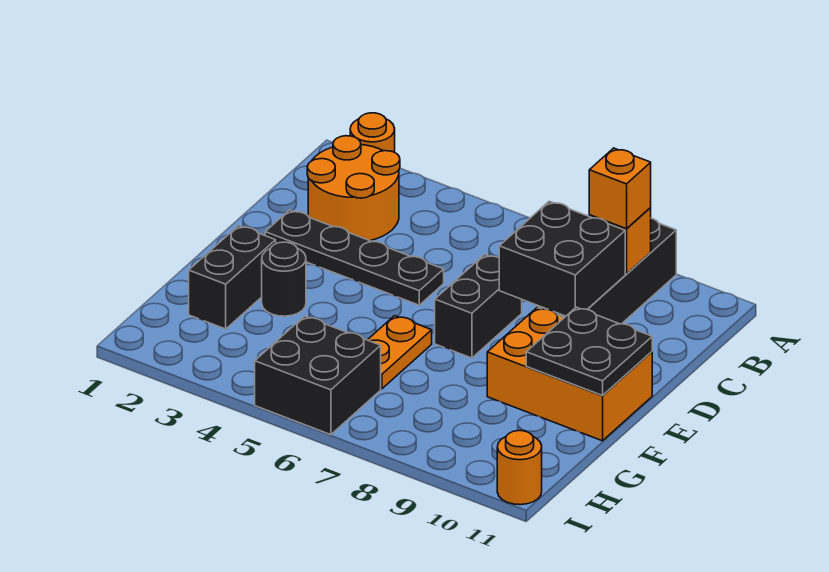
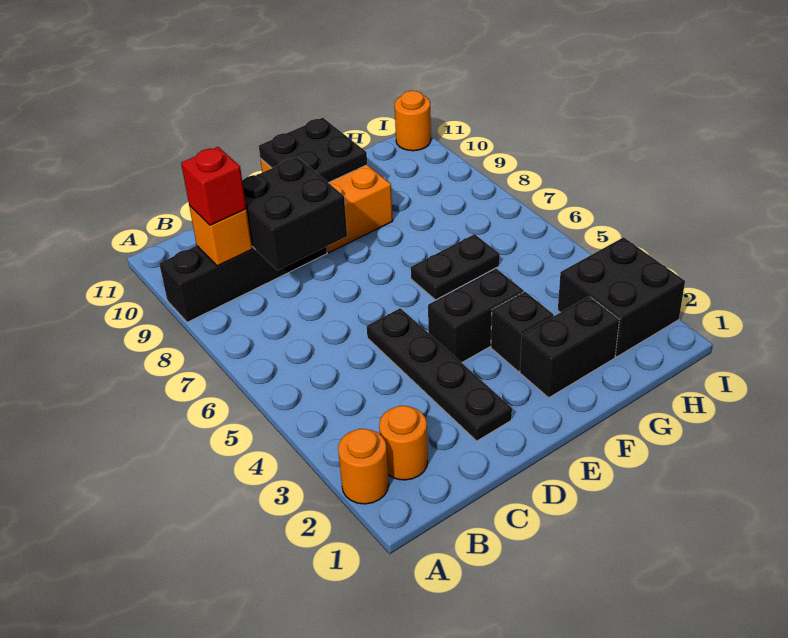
orange round brick B2:C3 level 1 -> orange round brick B2 level 1
orange brick B9 level 3 -> red brick B9 level 3
black brick D7:E7 level 1 -> black brick E4:F4 level 1
black round brick F3 level 1 -> black brick F3 level 1
orange plate F6:G6 level 1 -> black plate F6:G6 level 1
black brick H5:I6 level 1 -> black brick H2:I3 level 1

